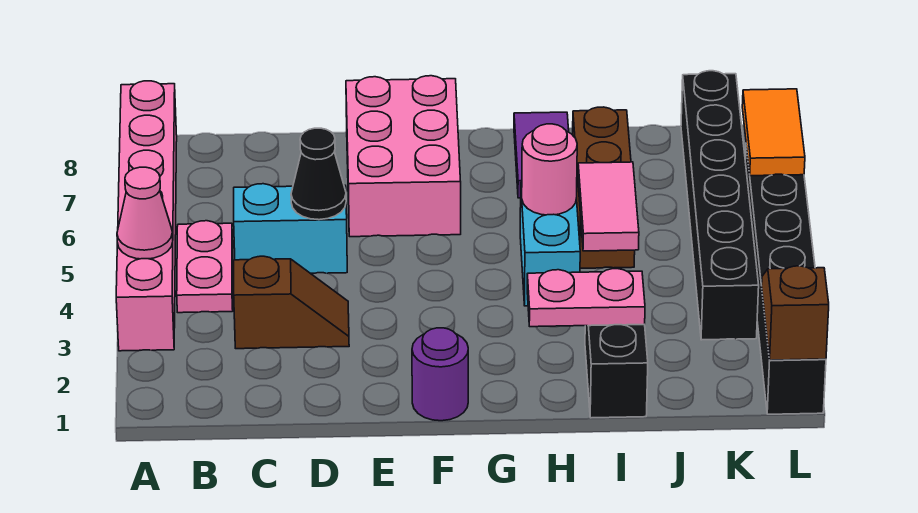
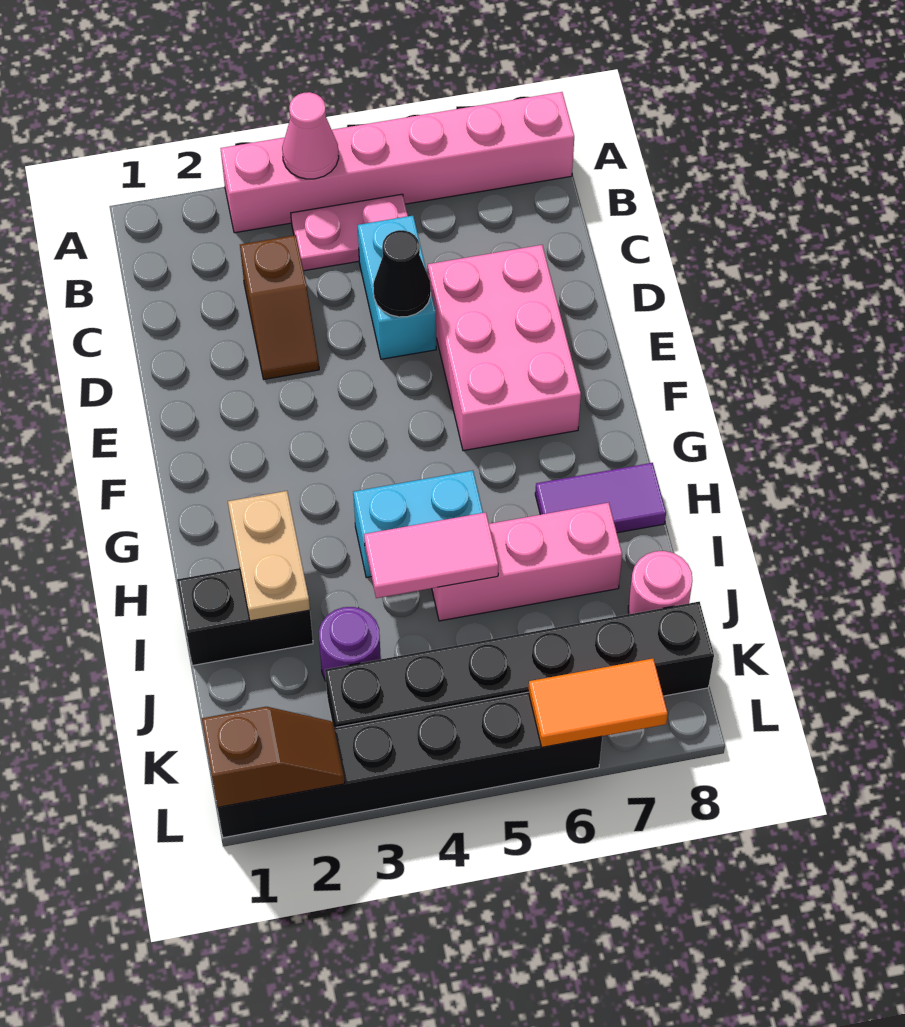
pink brick E6:F8 level 1 -> pink brick D6:F7 level 1
purple round brick F1 level 1 -> purple round brick J3 level 1
pink plate H2:I2 level 2 -> tan plate H2:I2 level 2
pink round brick H5 level 2 -> pink round brick J8 level 1
brown brick I5:I7 level 1 -> pink brick I5:I7 level 1

